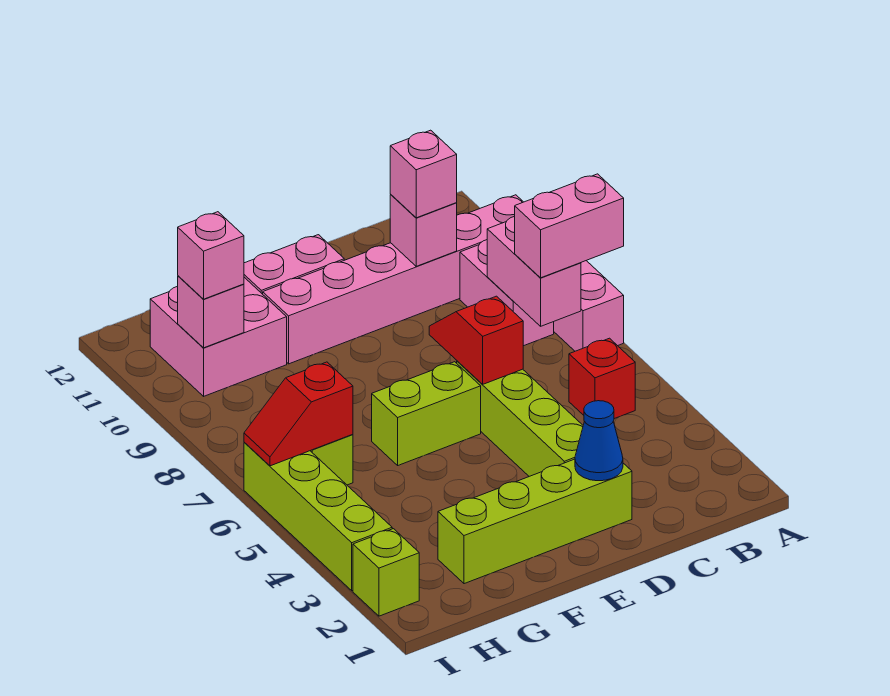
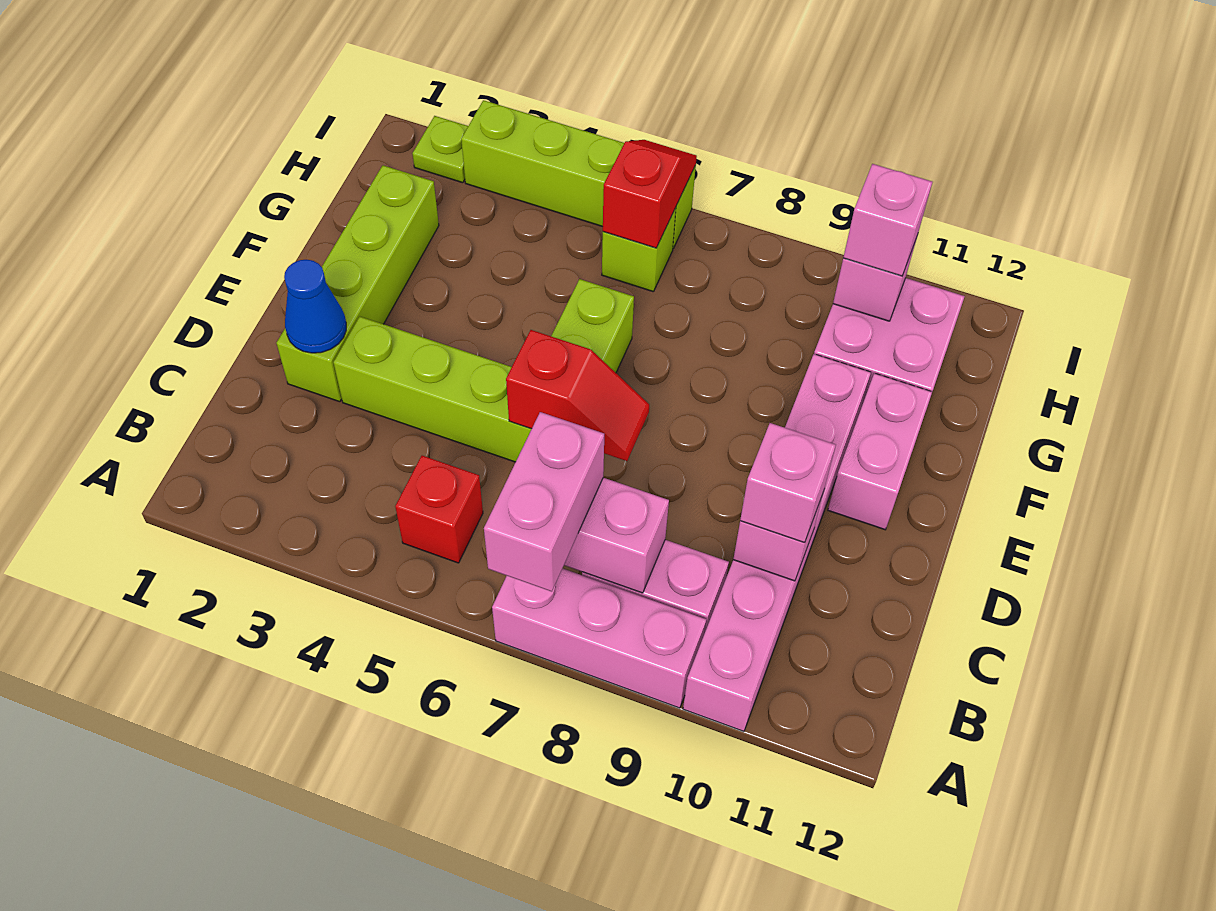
lime brick I2 level 1 -> lime plate I2 level 1

